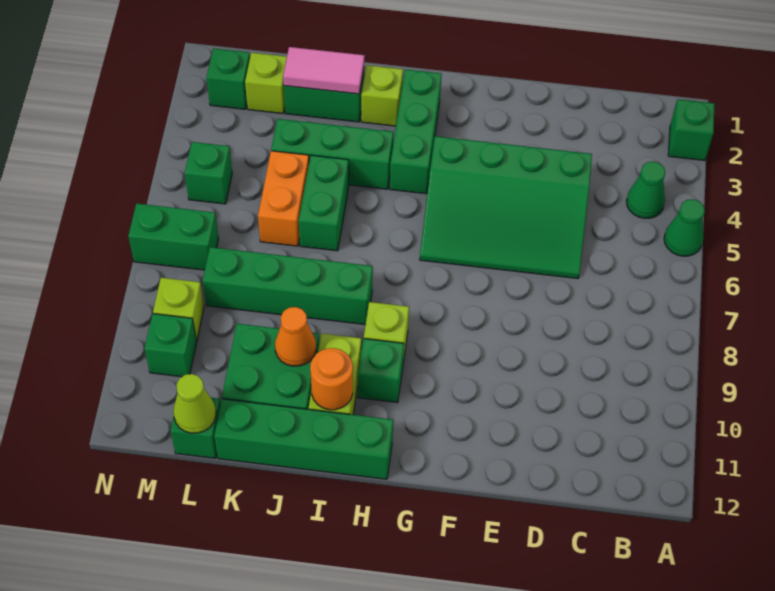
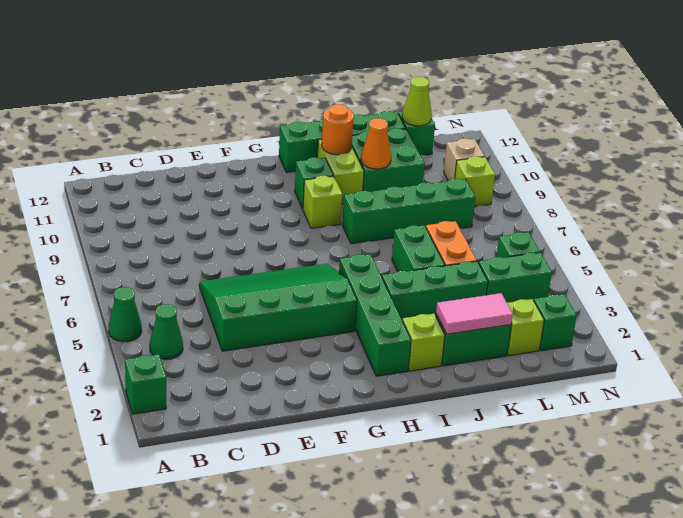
green brick H2:H4 level 1 -> green brick H2:H5 level 1
green brick M7:N7 level 1 -> green brick L4:M4 level 1
green brick M10 level 1 -> tan brick M10 level 1

